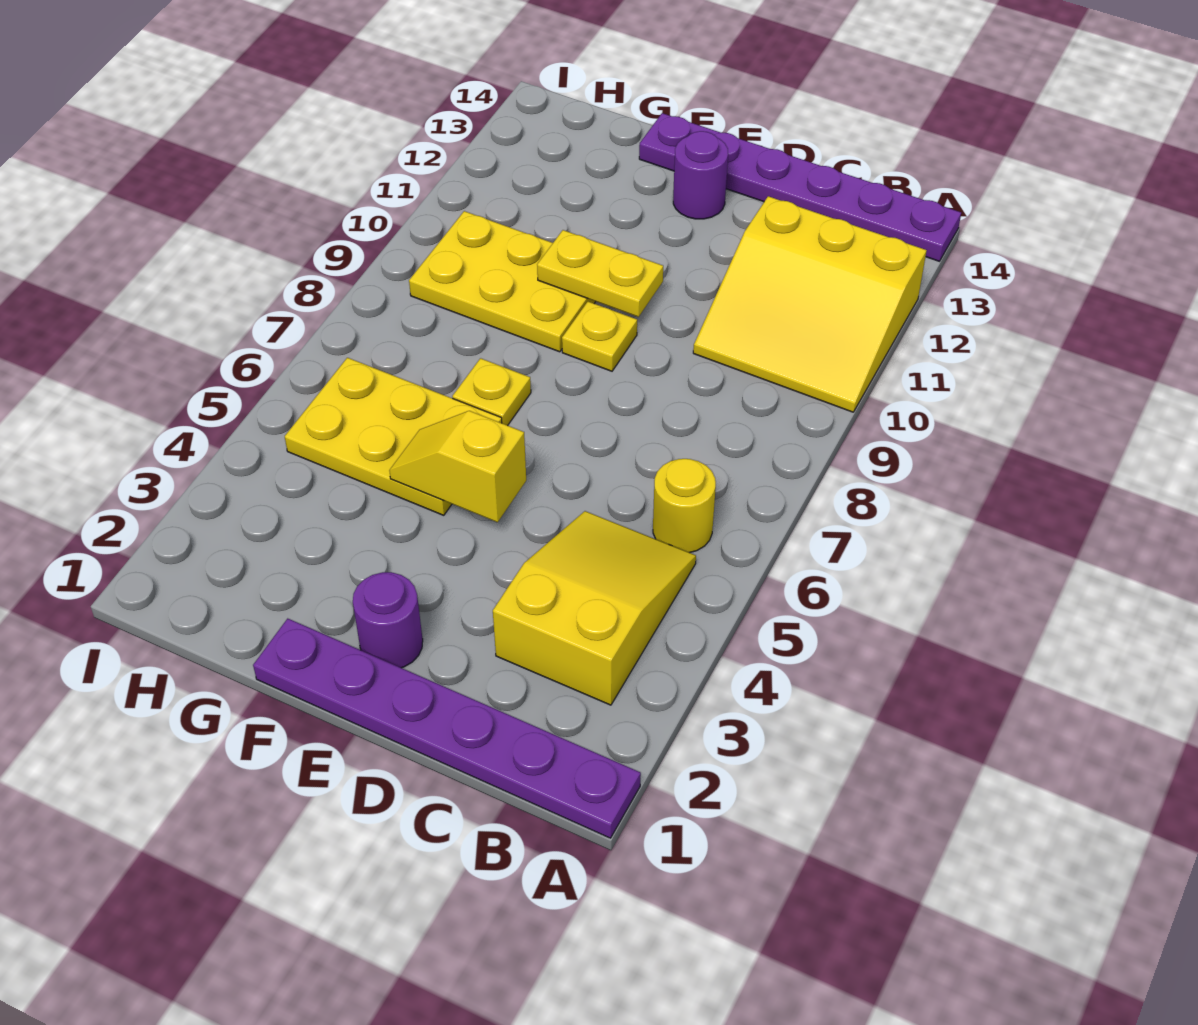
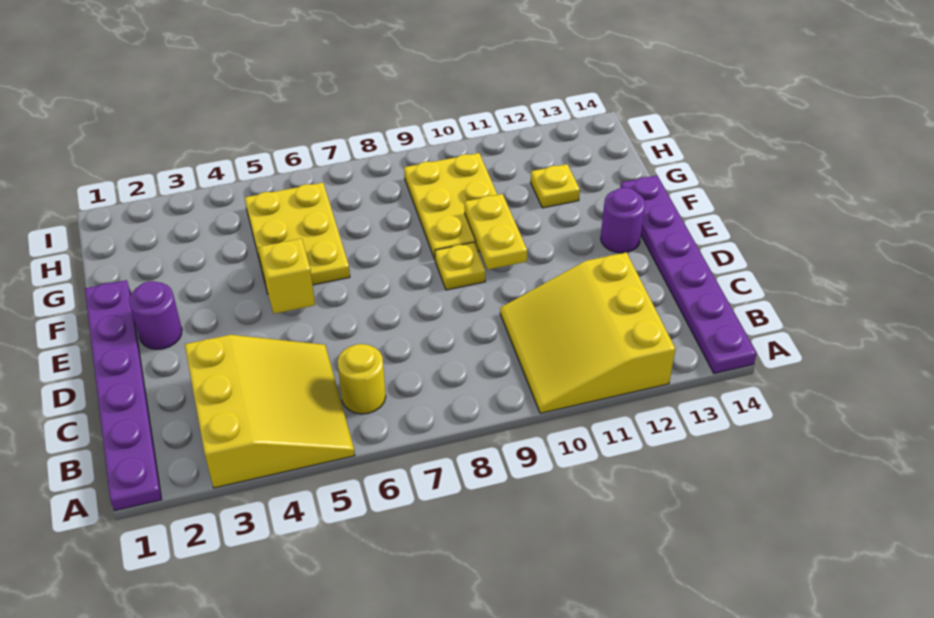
yellow slope B3:C5 level 1 top 3 -> yellow slope A3:C5 level 1 top 3
yellow plate F7 level 1 -> yellow plate G12 level 1

